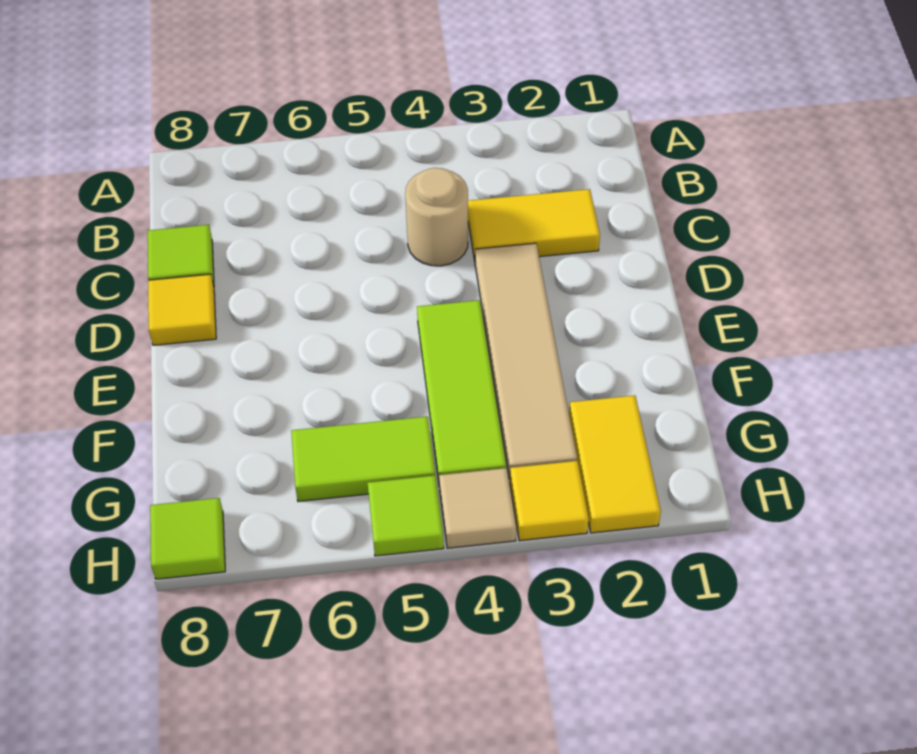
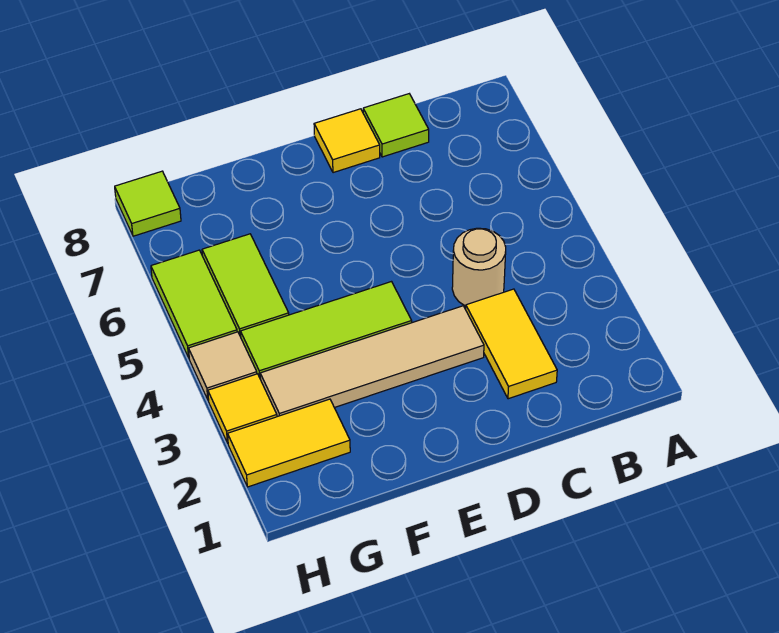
lime tile H5 level 1 -> lime tile H5:H6 level 1

